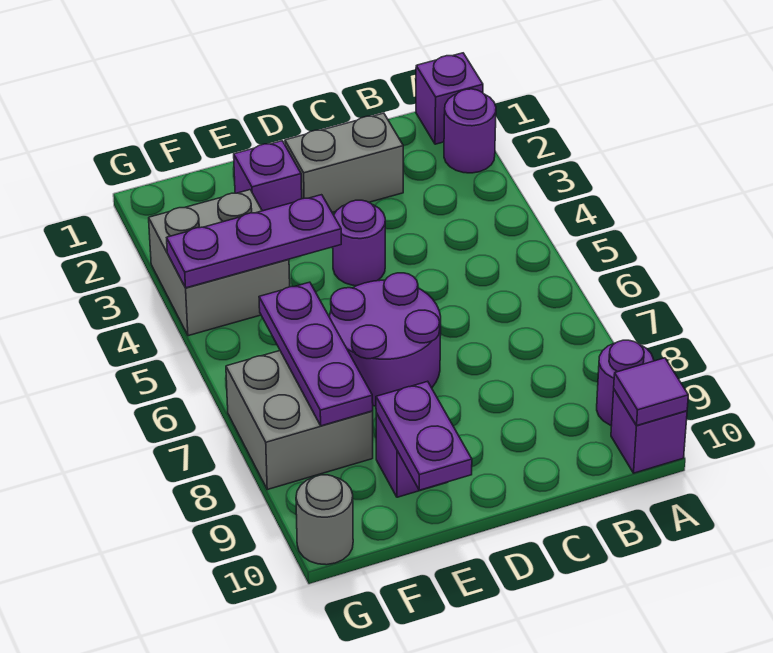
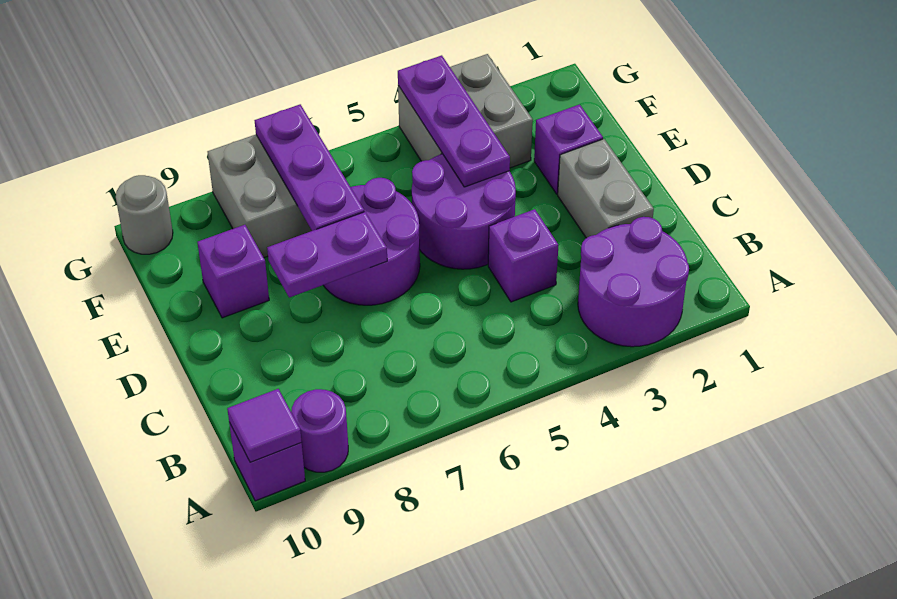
purple brick A1 level 1 -> purple brick C4 level 1
purple round brick A2 level 1 -> purple round brick A2:B3 level 1
purple round brick D4 level 1 -> purple round brick D4:E5 level 1
purple plate E9:E10 level 2 -> purple plate D7:D8 level 2
purple plate F6:F8 level 2 -> purple plate E7:G7 level 2

